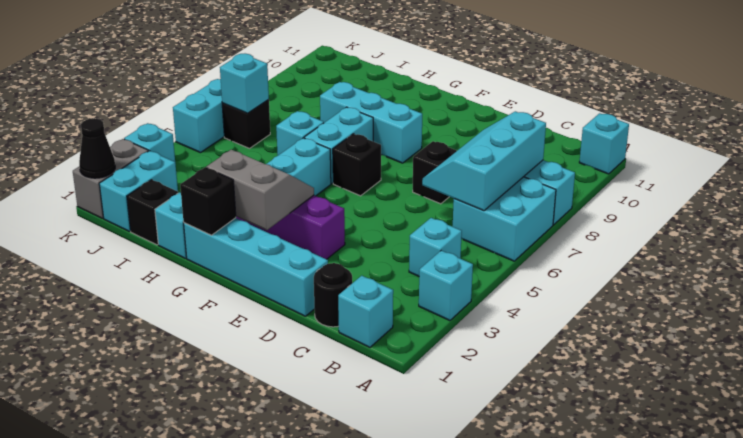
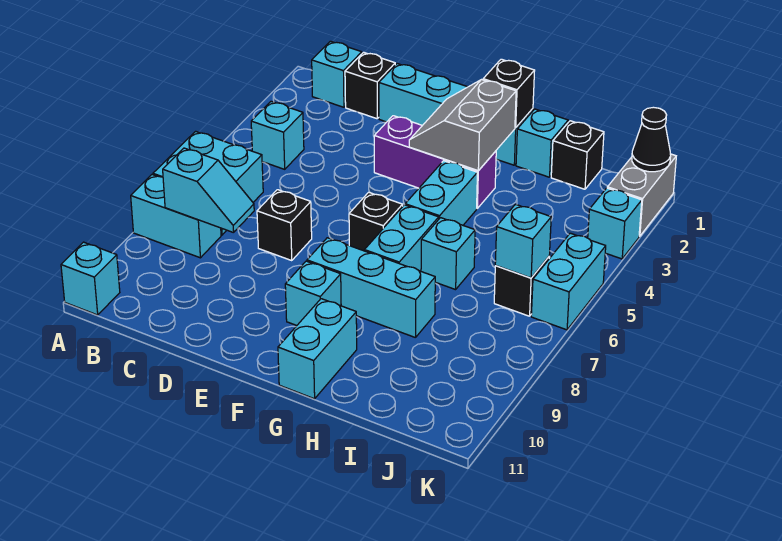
cyan brick A3 level 1 -> cyan brick F9 level 1
cyan slope B6:C8 level 2 top B -> cyan slope B8:C8 level 2 top B
black round brick C1 level 1 -> black brick C1 level 1
grey slope F2:G3 level 2 top 2 -> grey slope F2:G3 level 2 top G
cyan brick J1:J2 level 1 -> cyan brick G10:G11 level 1

